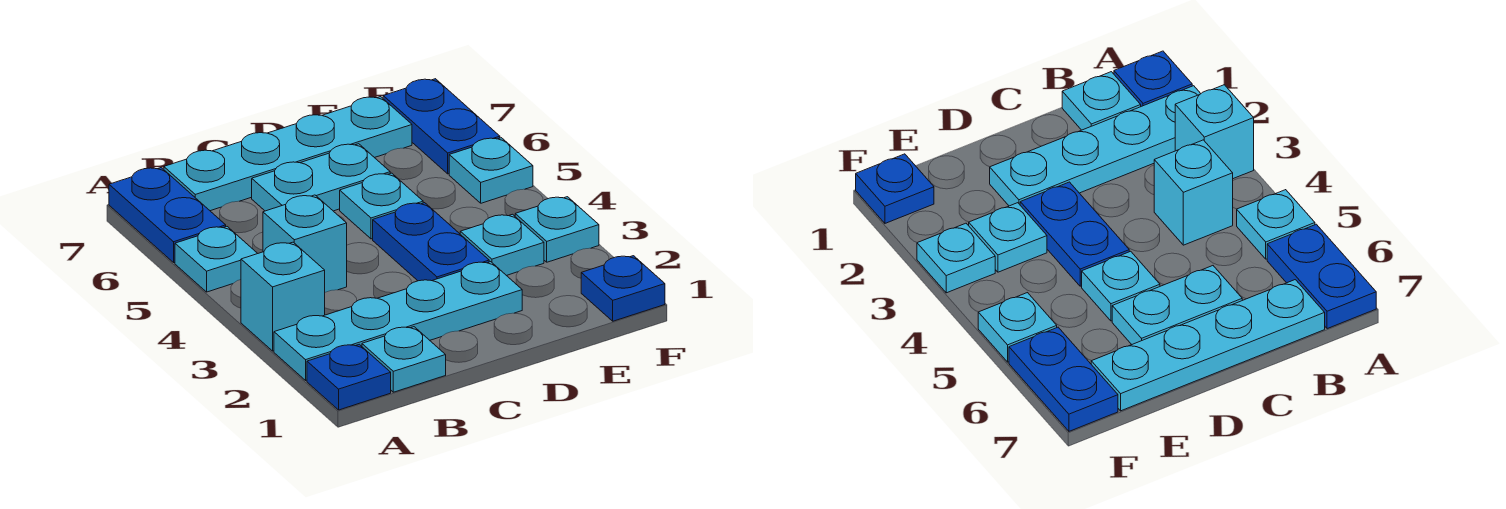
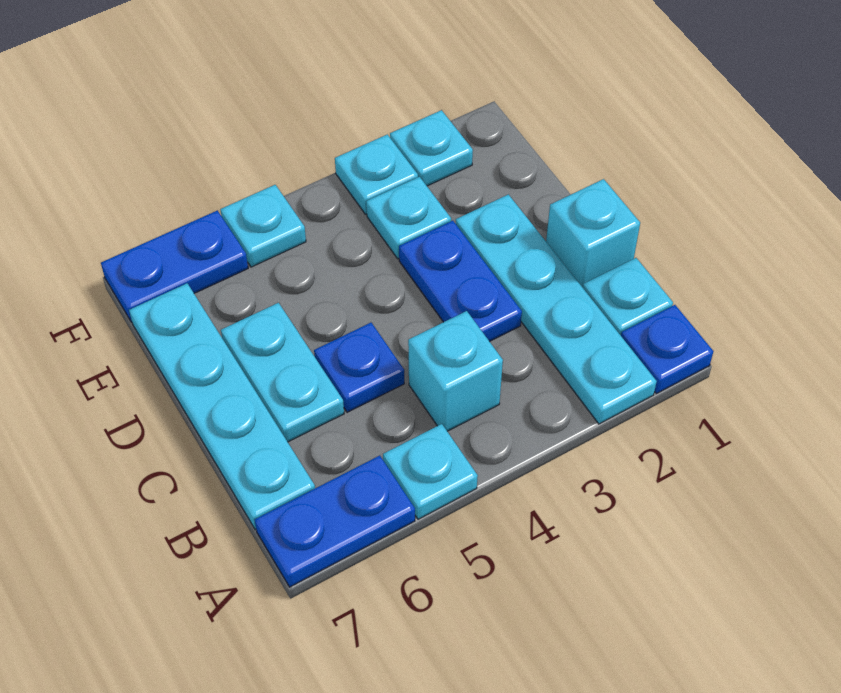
cyan brick A3 level 1 -> cyan brick C1 level 1
blue plate D3:D4 level 1 -> blue plate C3:D3 level 1
cyan plate D5 level 1 -> cyan plate F2 level 1
blue plate F1 level 1 -> blue plate C5 level 1

